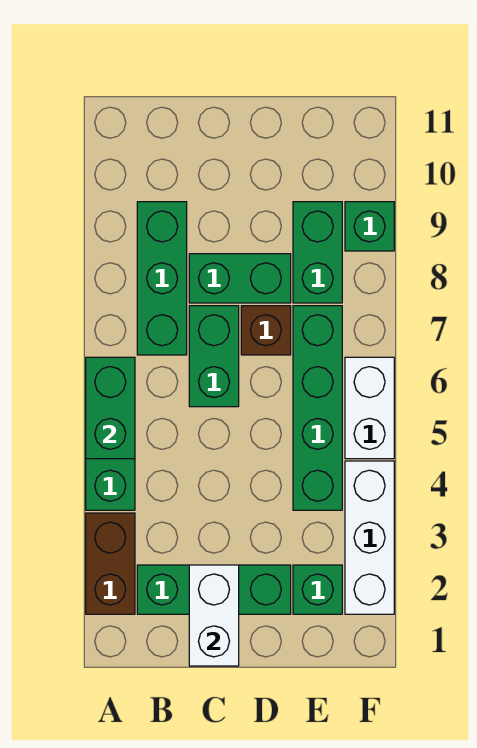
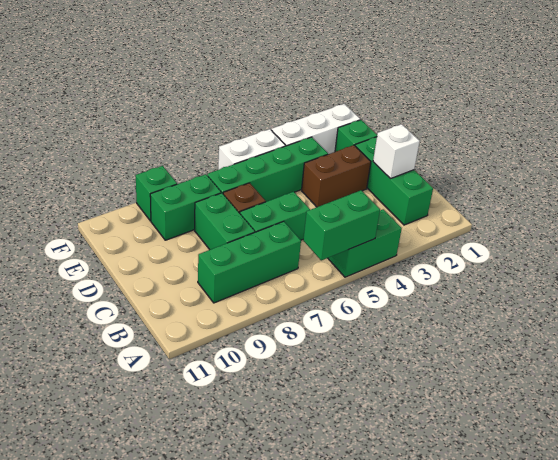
brown brick A2:A3 level 1 -> brown brick D3:D4 level 1
white brick C1:C2 level 2 -> white brick C2 level 2

